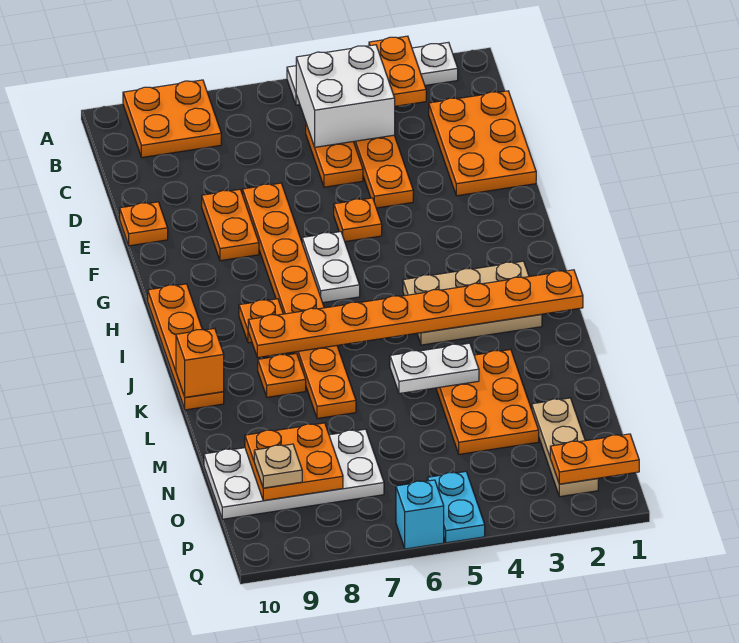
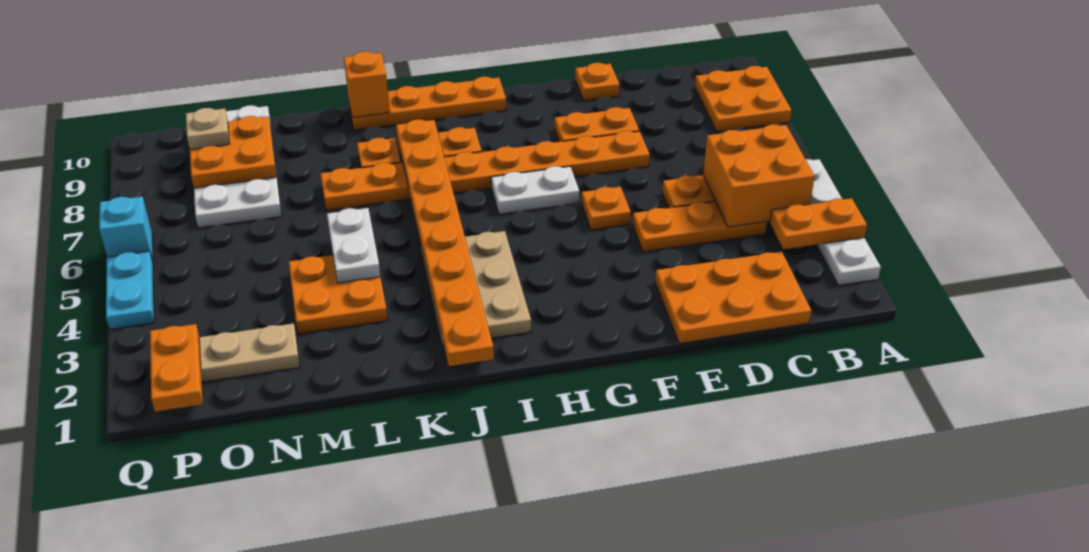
white brick B4:C5 level 2 -> orange brick B4:C5 level 2
orange plate L3:N4 level 1 -> orange plate L3:M4 level 1
cyan plate P5:Q5 level 1 -> cyan plate Q4:Q5 level 1

